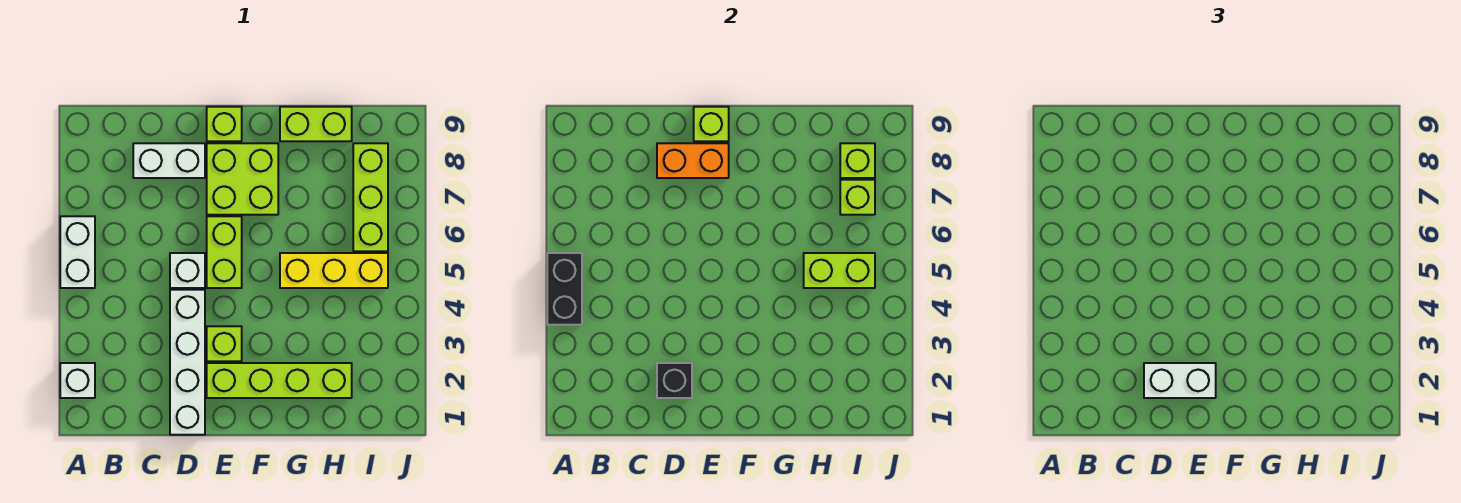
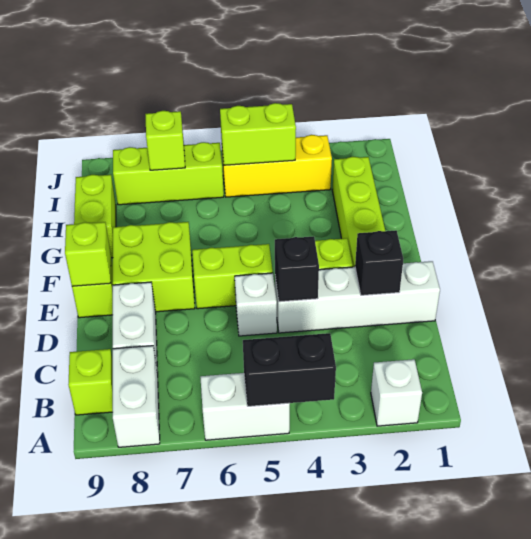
white brick D2:E2 level 3 -> white brick A8:B8 level 1
none -> black brick D4 level 2
orange brick D8:E8 level 2 -> none
yellow brick G5:I5 level 1 -> yellow brick I3:I5 level 1
lime brick H5:I5 level 2 -> lime brick I4:I5 level 2
lime brick I8 level 2 -> lime brick B9 level 1

